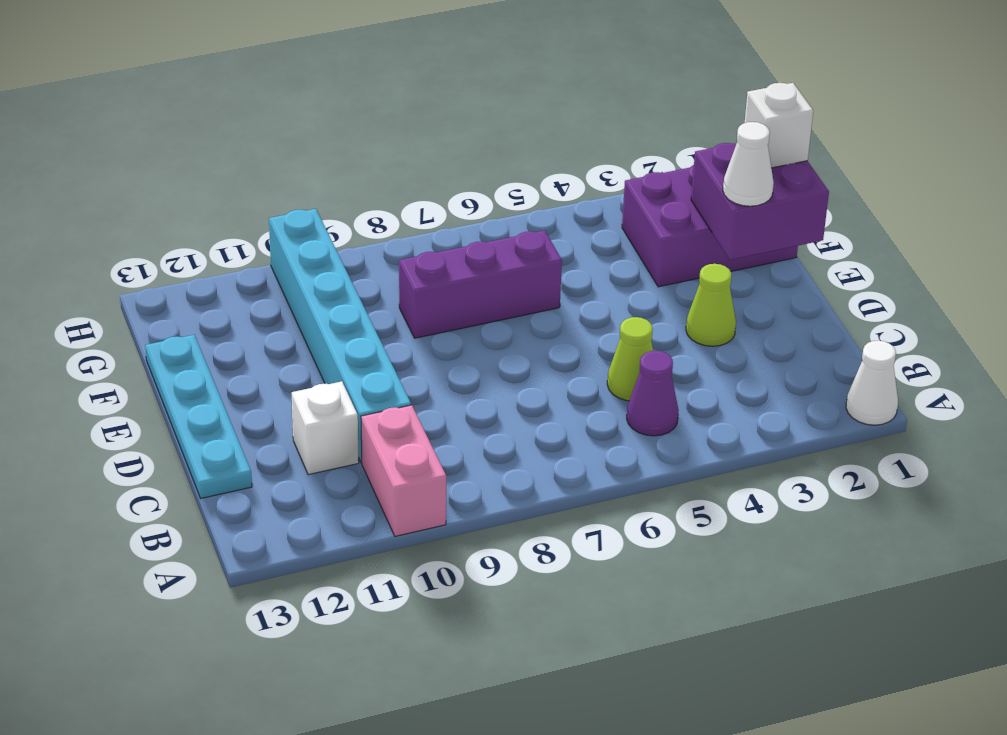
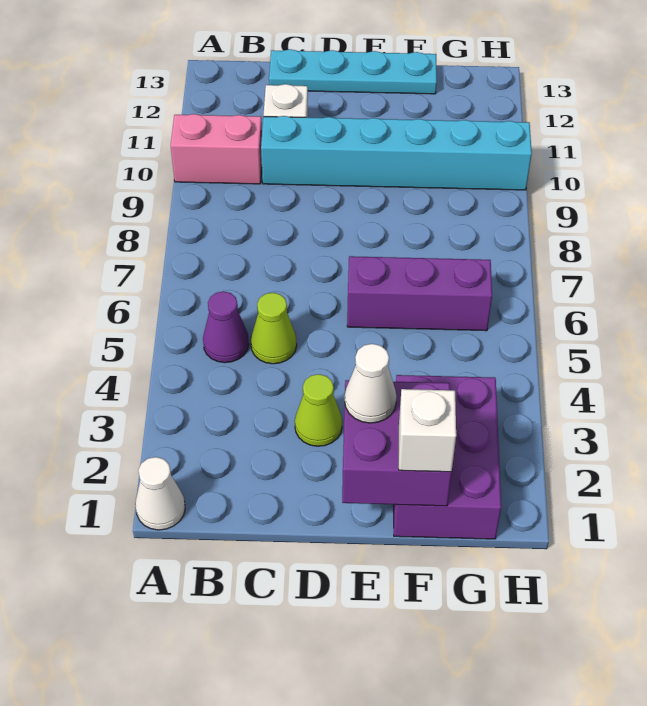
purple brick F6:F8 level 1 -> purple brick E6:G6 level 1

